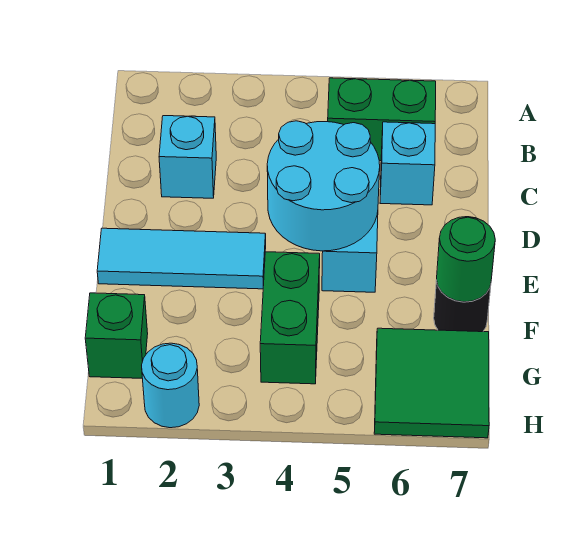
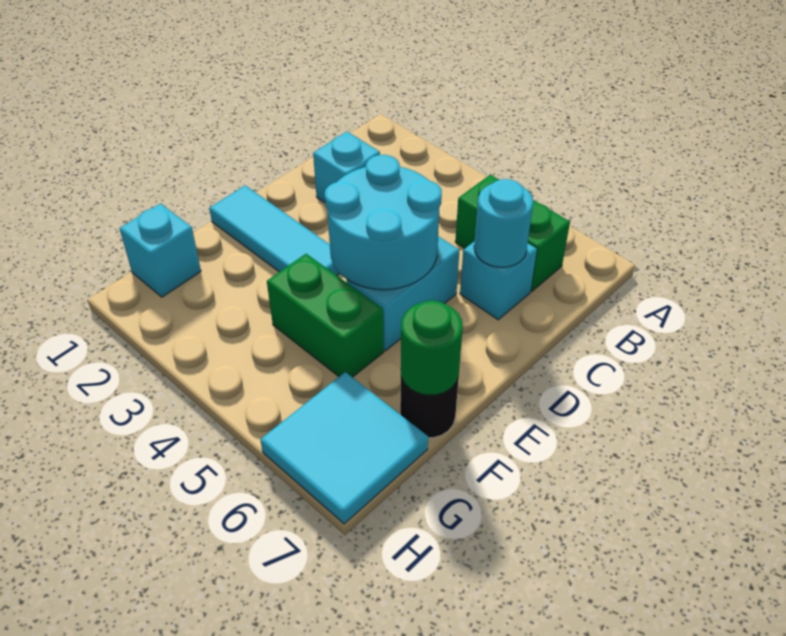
green brick F4:G4 level 1 -> green brick F4:F5 level 1
green brick G1 level 1 -> cyan brick G1 level 1
green tile G6:H7 level 1 -> cyan tile G6:H7 level 1
cyan round brick H2 level 1 -> cyan round brick C6 level 2

